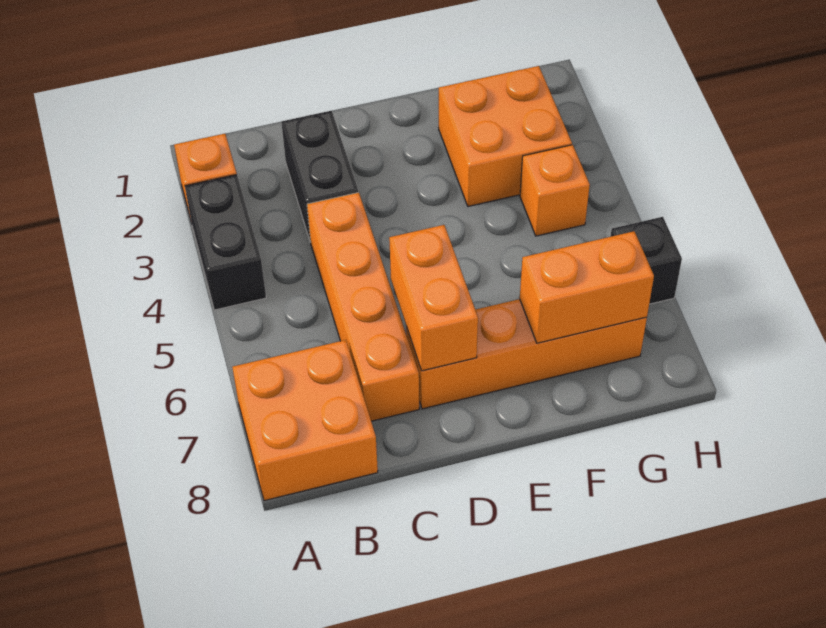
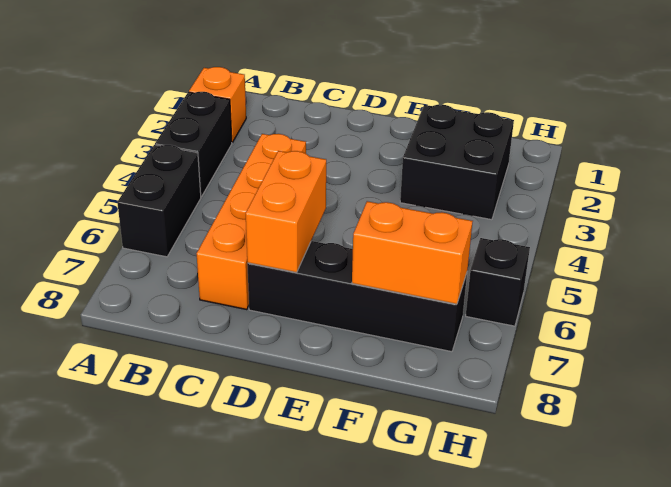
orange brick A7:B8 level 1 -> none
black brick C2:C3 level 1 -> black brick A5:A6 level 1
orange brick D7:G7 level 1 -> black brick D7:G7 level 1
orange brick F2:G3 level 1 -> black brick F2:G3 level 1
orange brick G4 level 1 -> none

